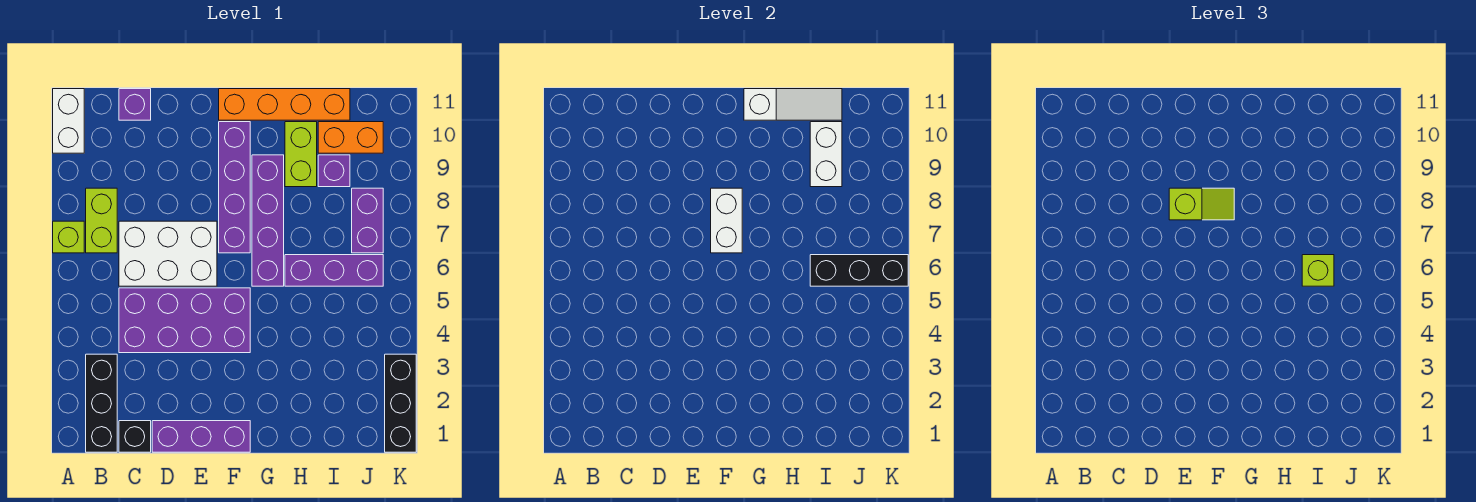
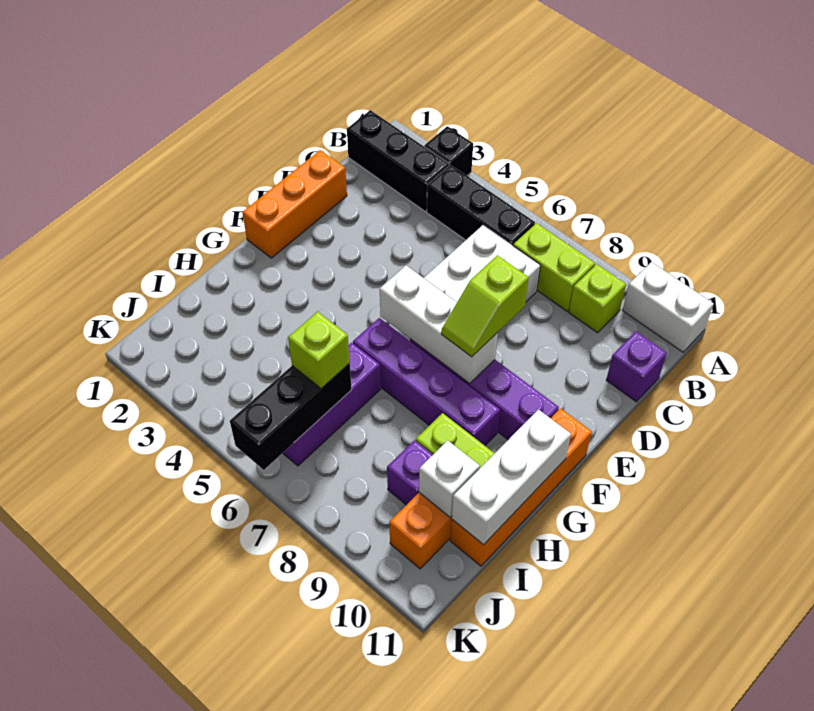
lime brick A7 level 1 -> lime brick B9 level 1
black brick C1 level 1 -> black brick A3 level 1
purple brick C4:F5 level 1 -> none
purple brick D1:F1 level 1 -> orange brick D1:F1 level 1
white brick F7:F8 level 2 -> white brick F6:F8 level 2
white slope G11:I11 level 2 top G -> white brick G11:I11 level 2
white brick I9:I10 level 2 -> white brick I10 level 2
purple brick J7:J8 level 1 -> none
black brick K1:K3 level 1 -> black brick B4:B6 level 1

